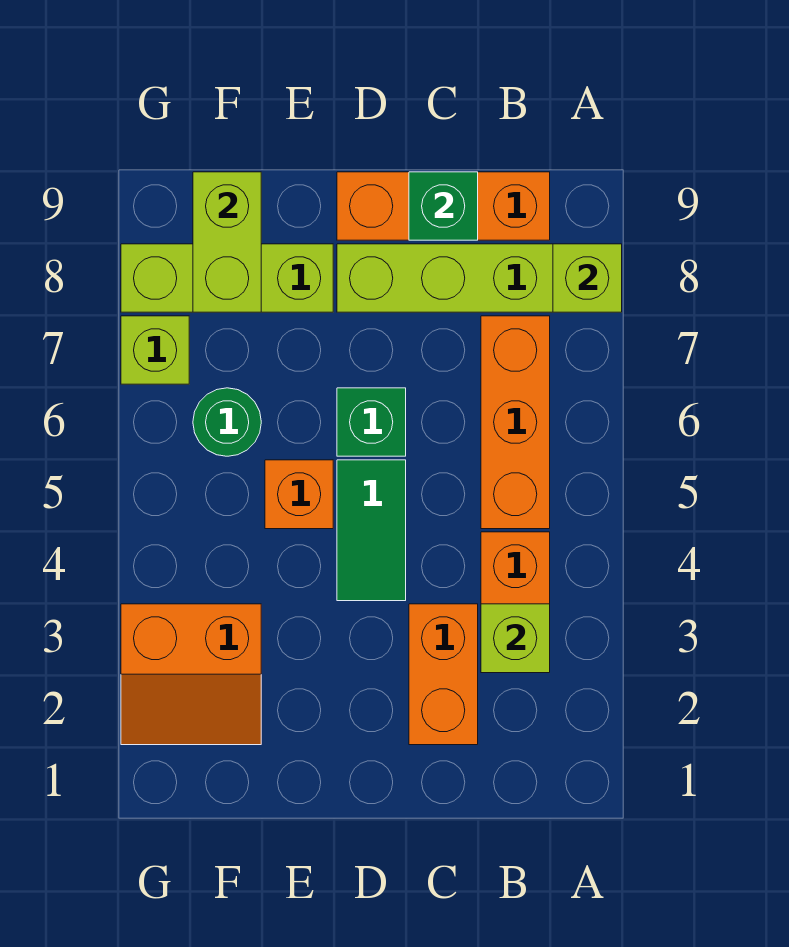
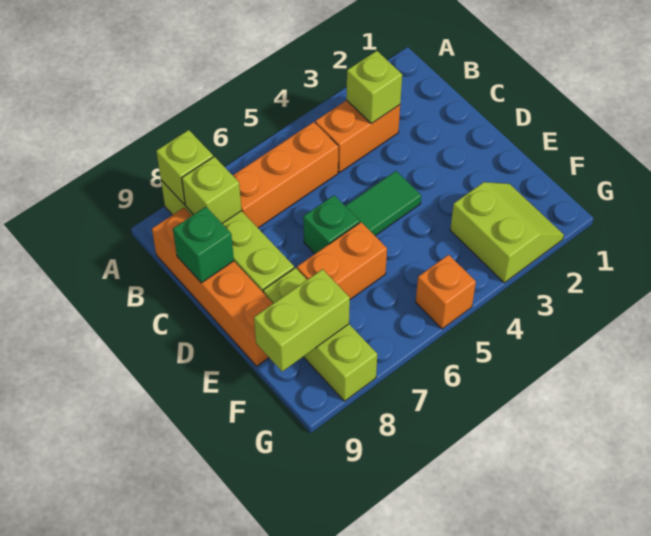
orange brick B9:D9 level 1 -> orange brick B9:E9 level 1
orange brick C2:C3 level 1 -> orange brick E6:E7 level 1
orange brick E5 level 1 -> orange brick G5 level 1
orange slope F2:G3 level 1 top 3 -> lime slope F2:G3 level 1 top 3
green round brick F6 level 1 -> none
lime brick G7 level 1 -> lime brick B8 level 2

